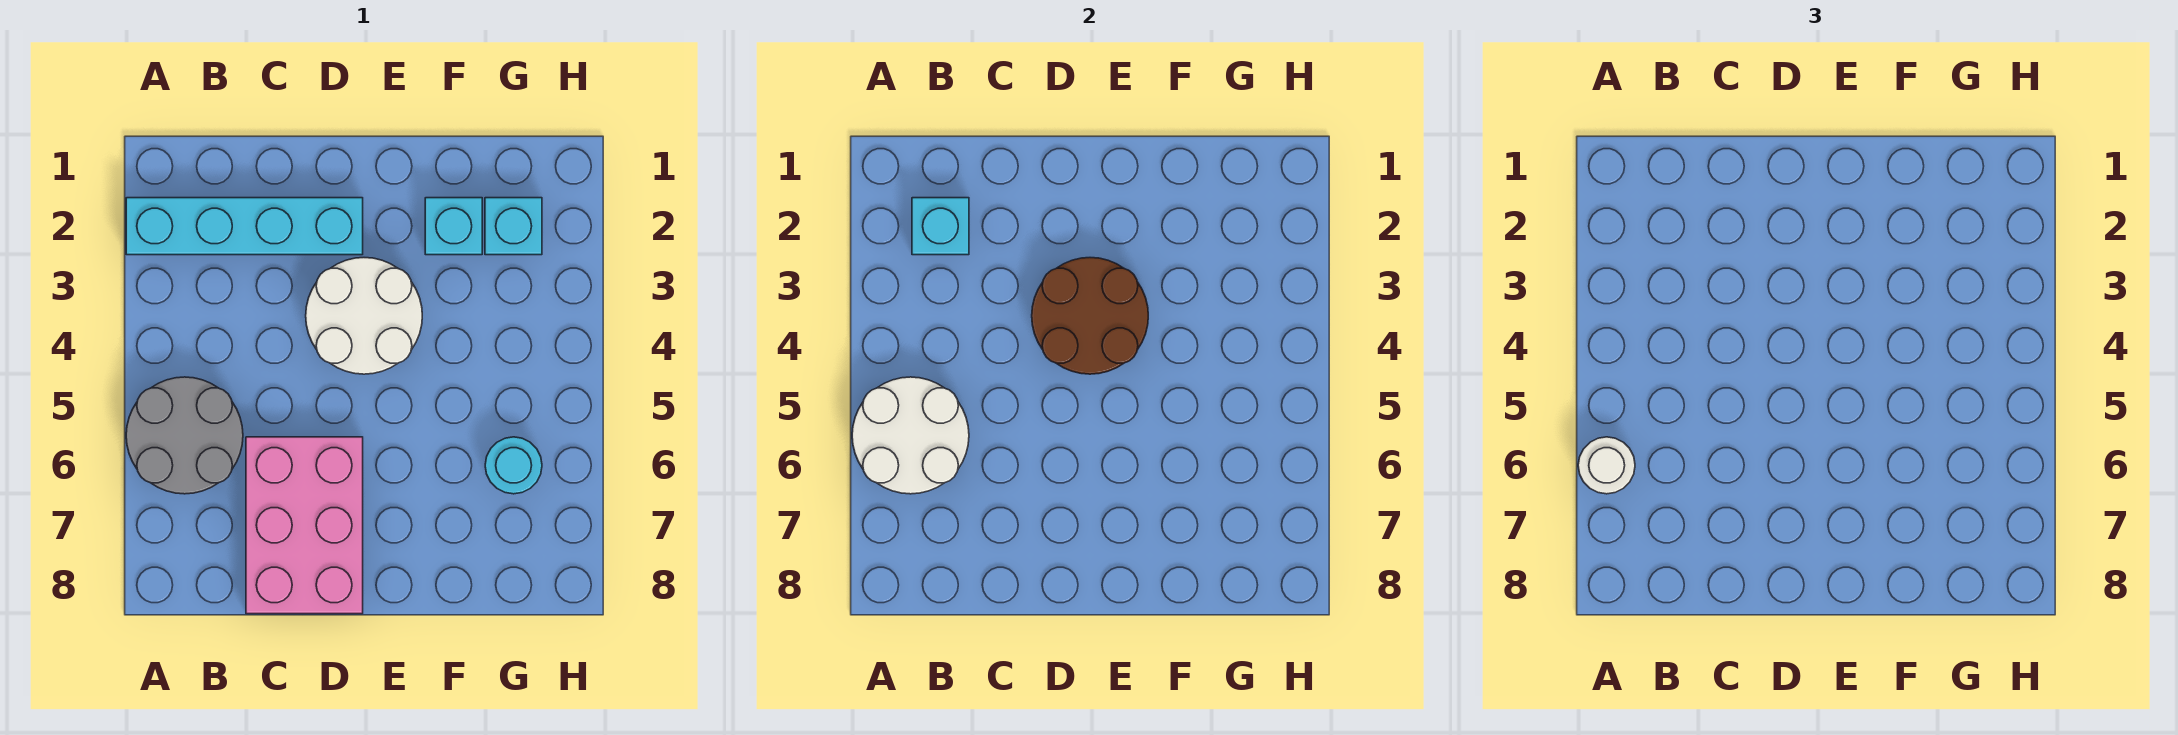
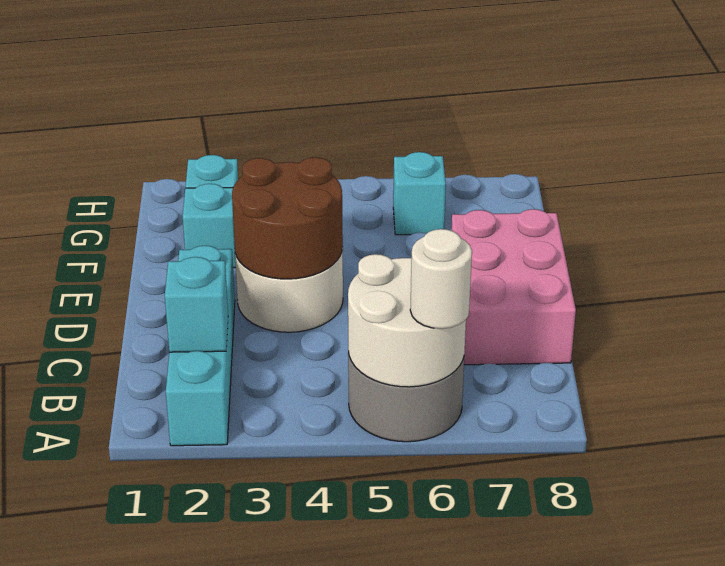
pink brick C6:D8 level 1 -> pink brick C7:E8 level 1
cyan round brick G6 level 1 -> cyan brick G6 level 1

